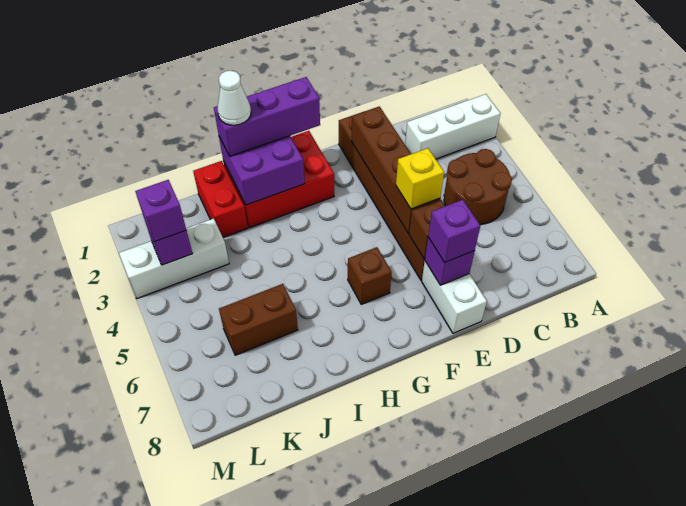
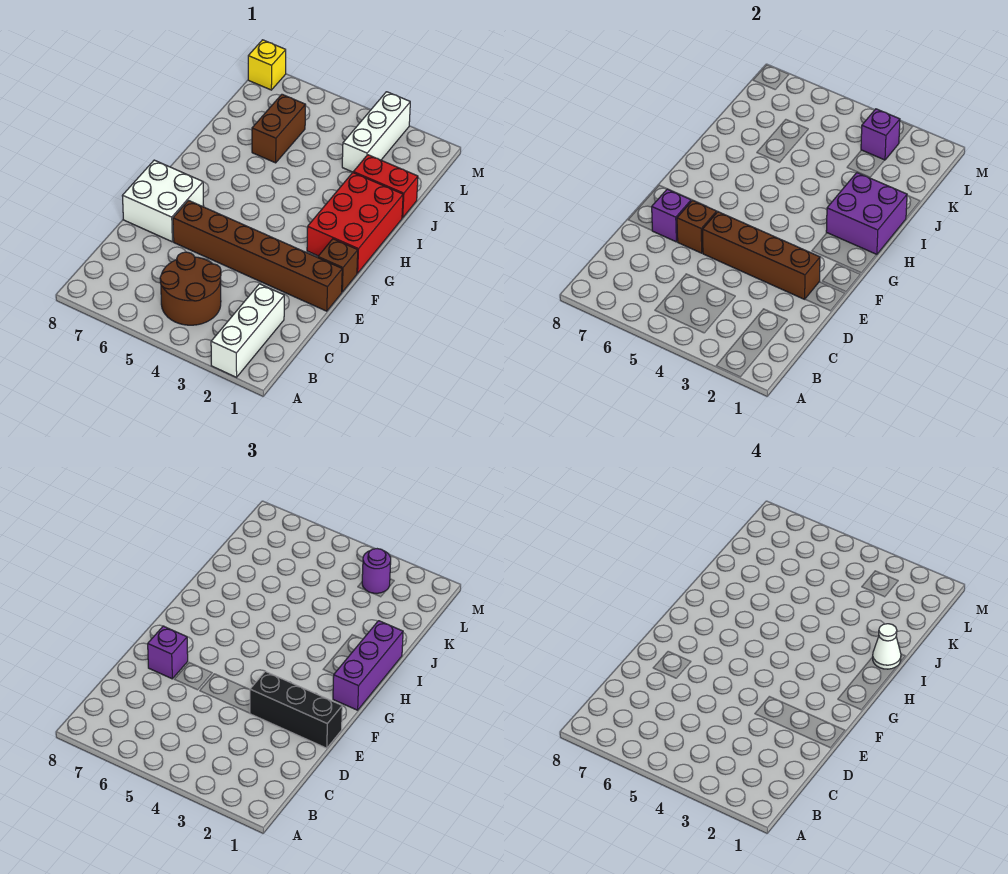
none -> black brick E1:E3 level 3
yellow brick E5 level 3 -> yellow brick M8 level 1
white brick E7:E8 level 1 -> white brick E7:F8 level 1
brown brick G6 level 1 -> brown brick F1 level 1
purple brick L3 level 3 -> purple round brick L3 level 3

